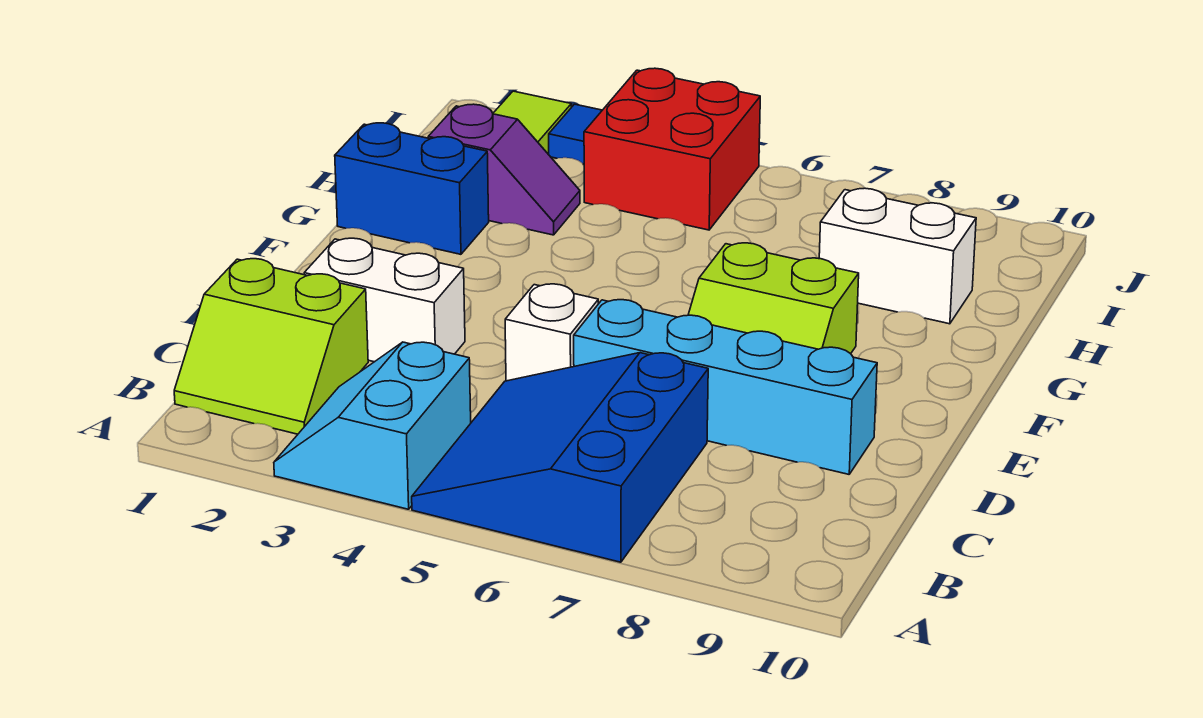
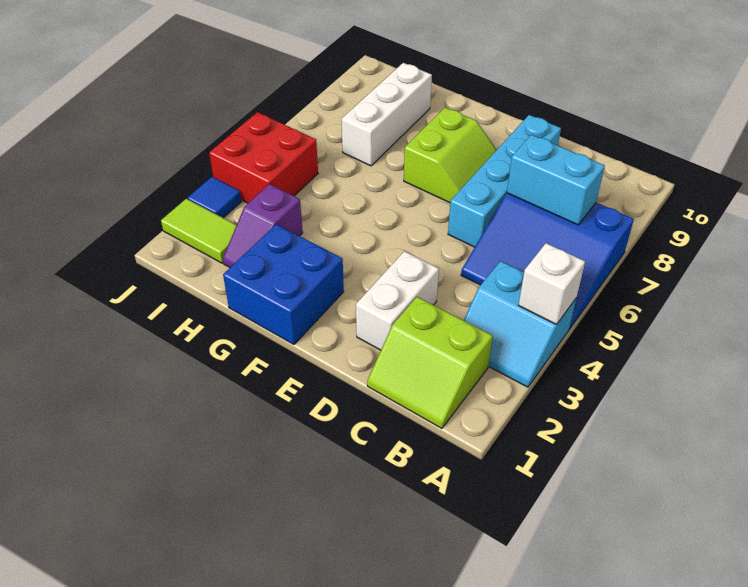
lime slope B1:C2 level 1 top C -> lime slope B1:C2 level 1 top 2
none -> cyan brick B7:C7 level 2
white brick D5 level 1 -> white brick A4 level 2
blue brick G1:G2 level 1 -> blue brick F1:G2 level 1
purple slope H2:H3 level 1 top 2 -> purple slope H2:H3 level 1 top 3
white brick H8:H9 level 1 -> white brick H7:H9 level 1

